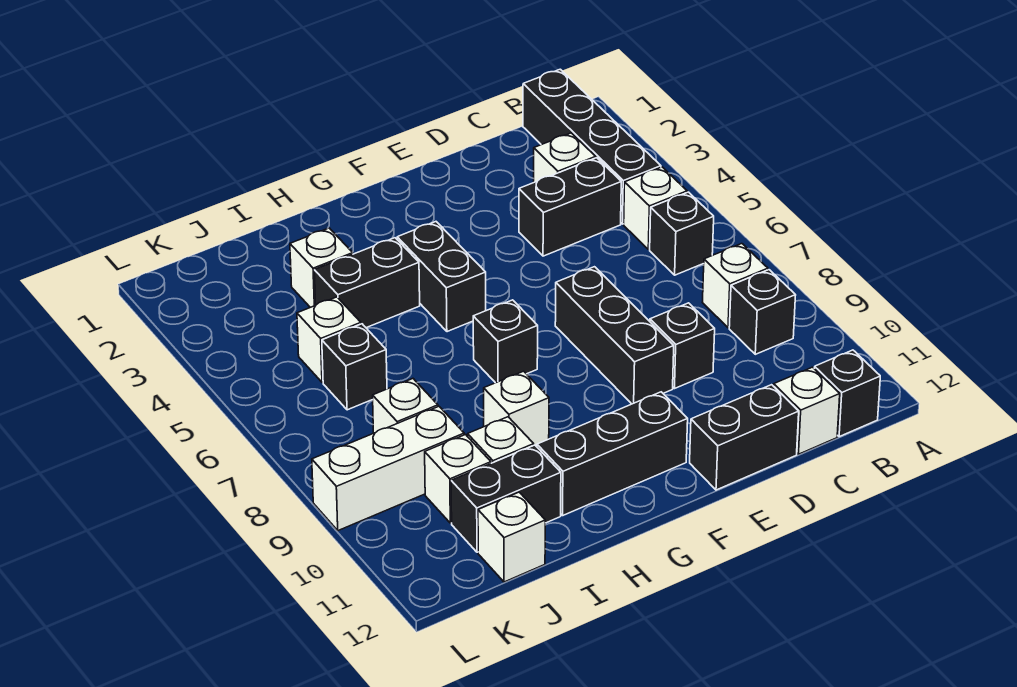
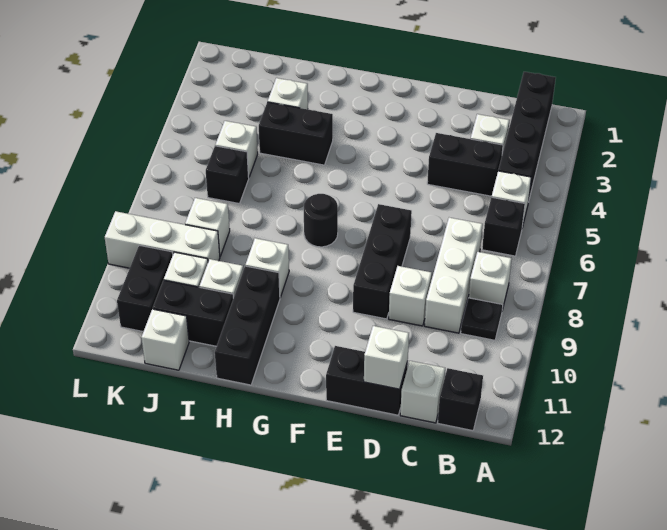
black brick B9 level 1 -> black plate B9 level 1
none -> white brick C7:C9 level 1
black brick D9 level 1 -> white brick D9 level 1
none -> white brick D12 level 2
black brick F11:H11 level 1 -> black brick H10:H12 level 1
black brick G4:G5 level 1 -> black brick K10:K11 level 1
black brick G7 level 1 -> black round brick G7 level 1

